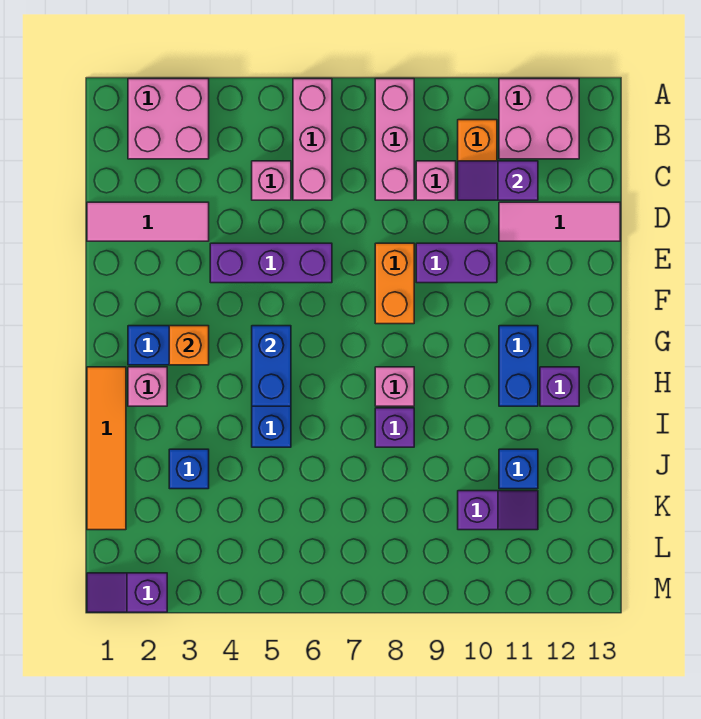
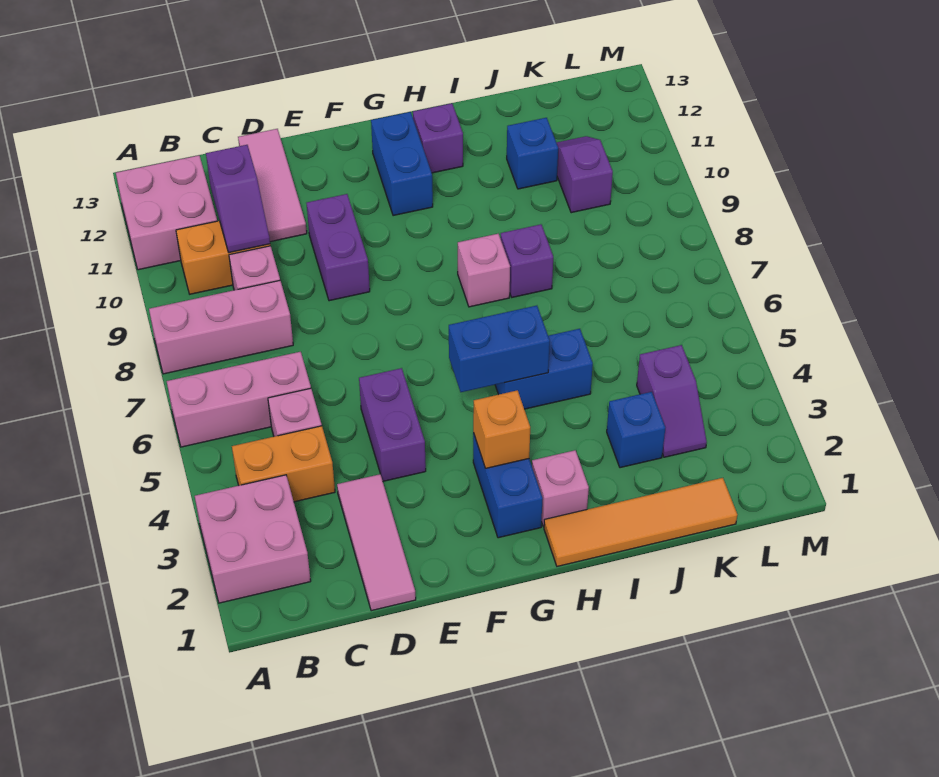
purple brick E4:E6 level 1 -> purple brick E4:E5 level 1
orange brick E8:F8 level 1 -> orange brick B4:C4 level 1
blue brick G11:H11 level 1 -> blue brick G11:G12 level 1
purple slope M1:M2 level 1 top 2 -> purple slope K3:K4 level 1 top 4

